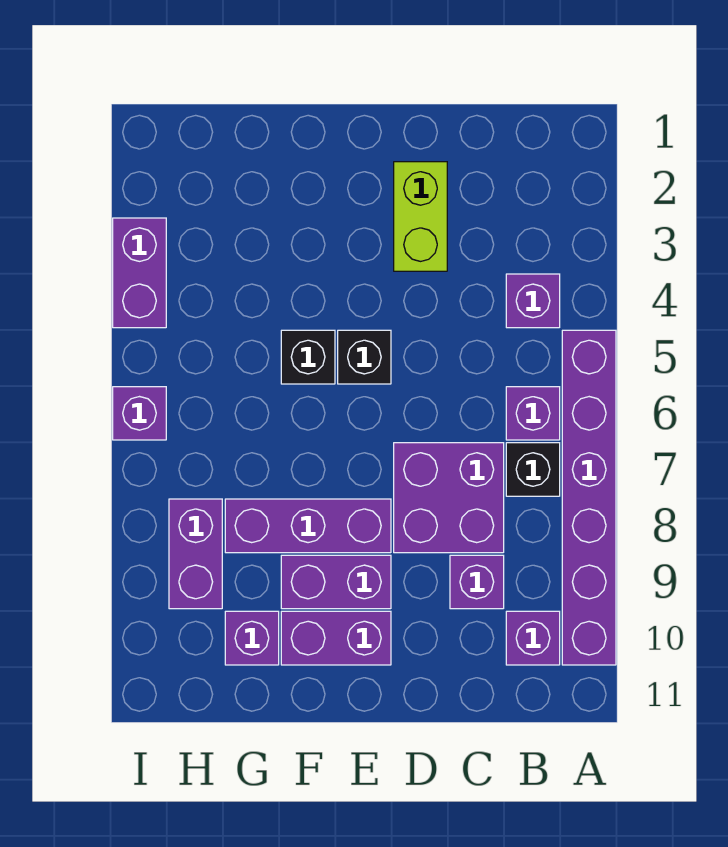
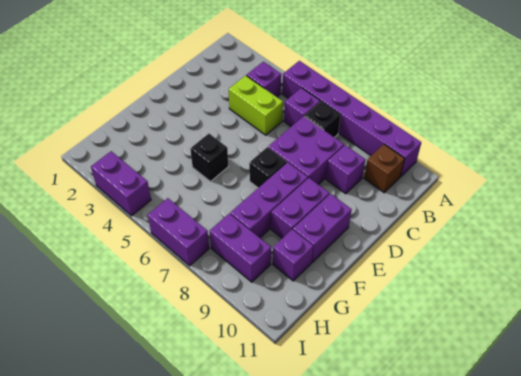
purple brick B10 level 1 -> brown brick B10 level 1
lime brick D2:D3 level 1 -> lime brick C4:C5 level 1
black brick E5 level 1 -> black brick E7 level 1
purple brick I6 level 1 -> purple brick I6:I7 level 1

